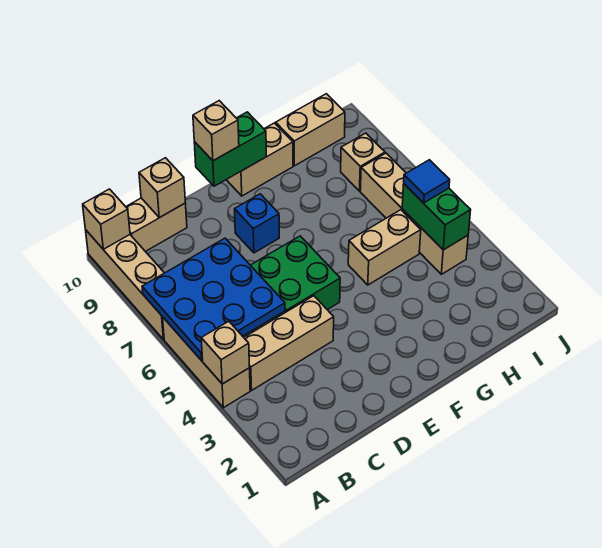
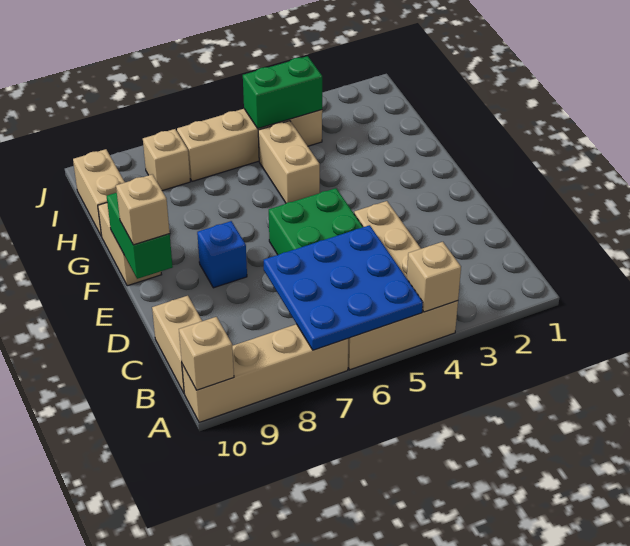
tan brick C10 level 2 -> none
blue tile I5 level 3 -> none

